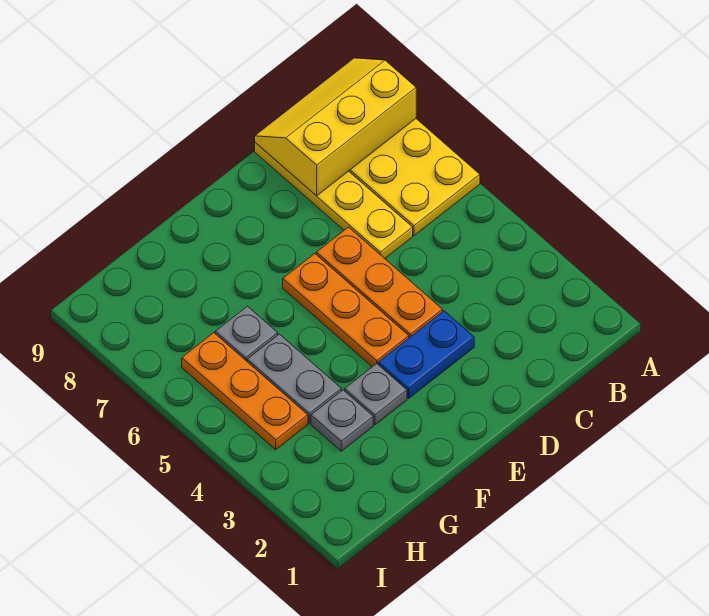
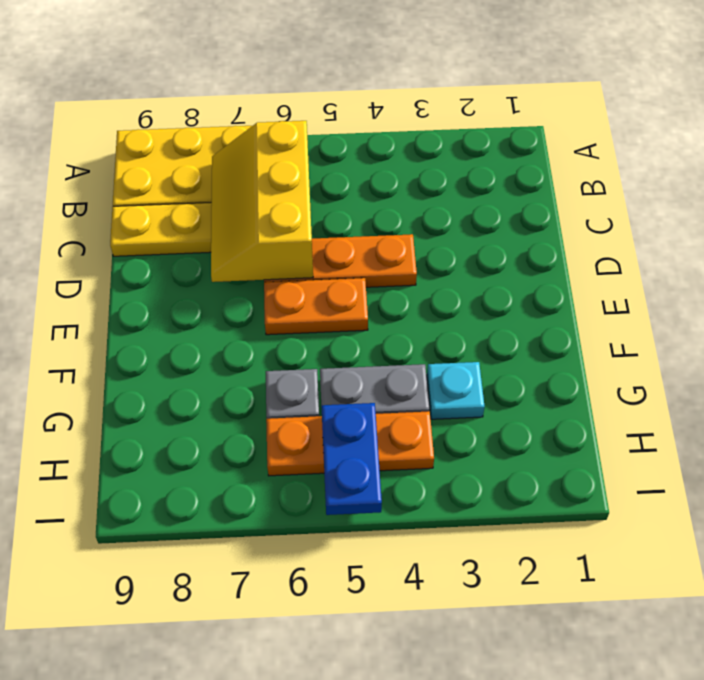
yellow slope A8:C9 level 2 top 8 -> yellow slope B6:D7 level 2 top 6
blue plate D3:E3 level 1 -> blue plate H5:I5 level 2
orange plate E4:E6 level 1 -> orange plate E5:E6 level 1
grey plate F3 level 1 -> none
grey plate G3 level 1 -> cyan plate G3 level 1

